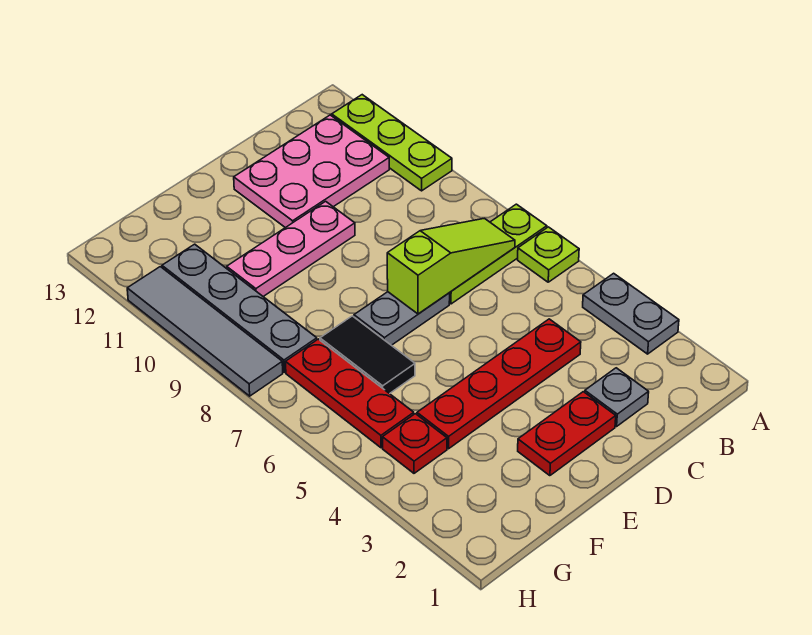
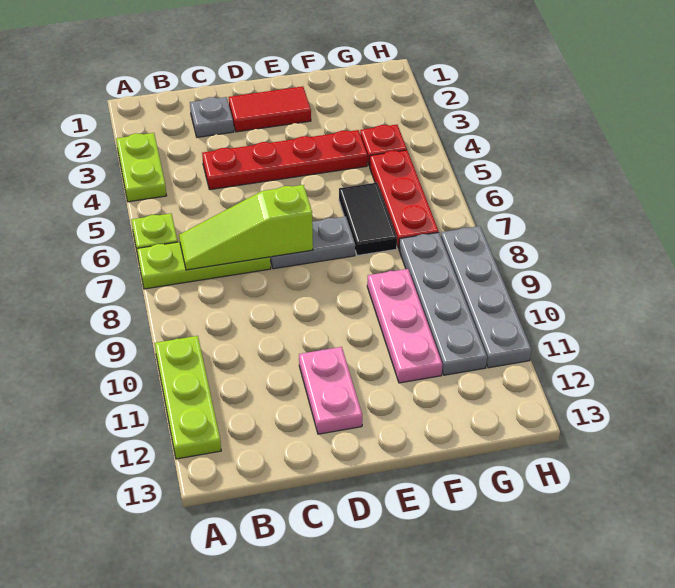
grey plate A3:A4 level 1 -> lime plate A3:A4 level 1
pink plate B11:D12 level 1 -> pink plate D11:D12 level 1
red plate D2:E2 level 1 -> red tile D2:E2 level 1
pink plate D10:F10 level 1 -> pink plate F9:F11 level 1
grey tile H8:H11 level 1 -> grey plate H8:H11 level 1

